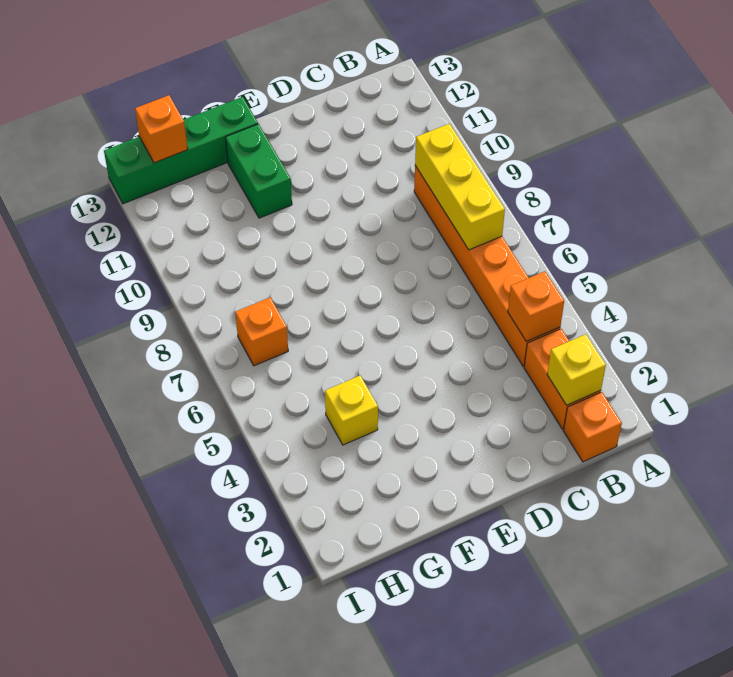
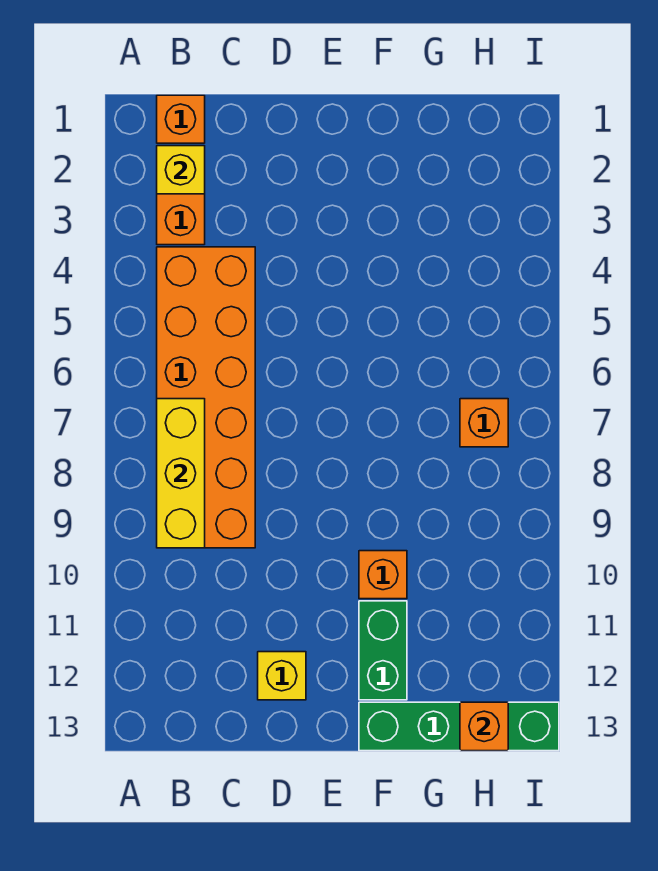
orange brick B4:B9 level 1 -> orange brick B4:C9 level 1
orange brick B4 level 2 -> orange brick F10 level 1
yellow brick G4 level 1 -> yellow brick D12 level 1

